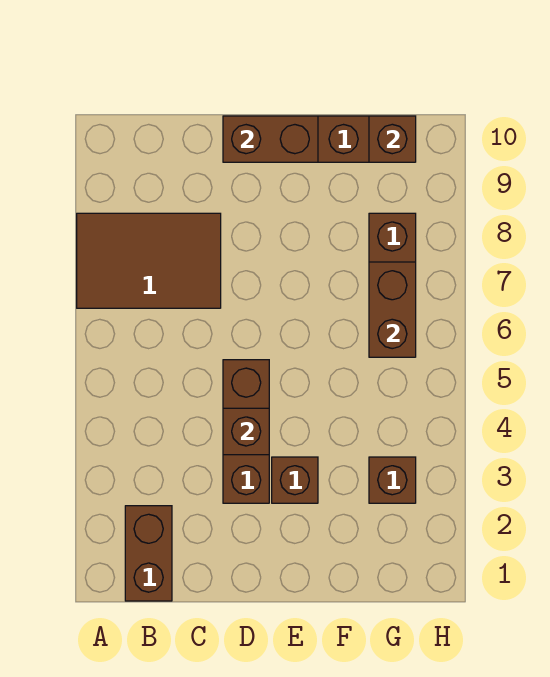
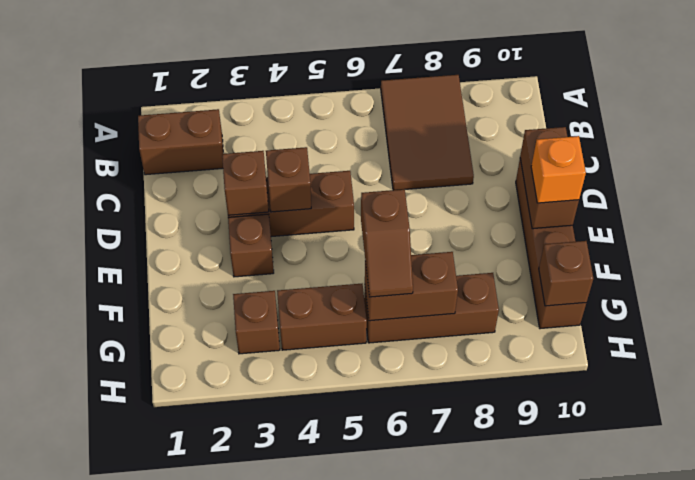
none -> brown brick D3 level 2
none -> orange brick E10 level 3
none -> brown slope F6:G6 level 3 top F
none -> brown brick G4:G5 level 1

